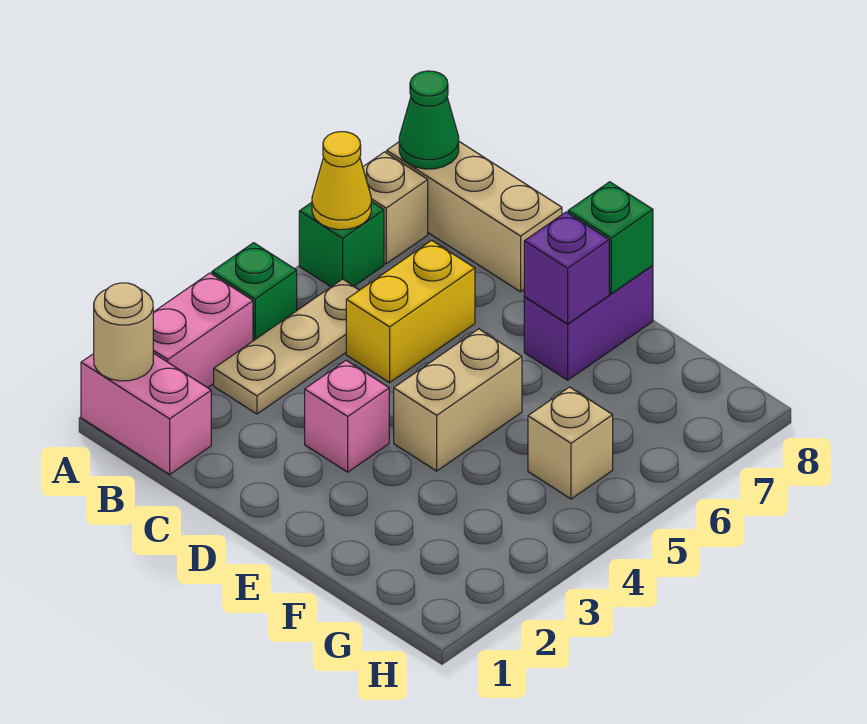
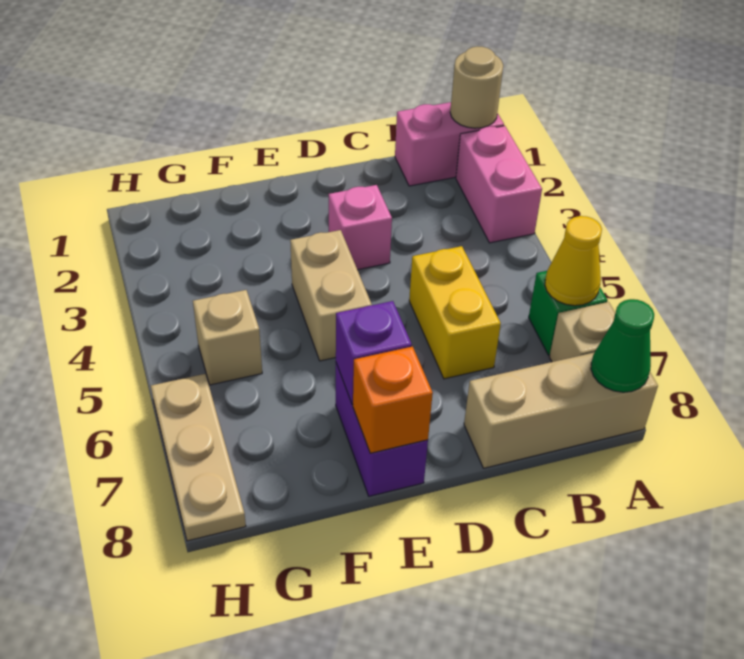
green brick A4 level 1 -> none
tan plate B3:B5 level 1 -> tan plate H6:H8 level 1
green brick E8 level 2 -> orange brick E8 level 2

